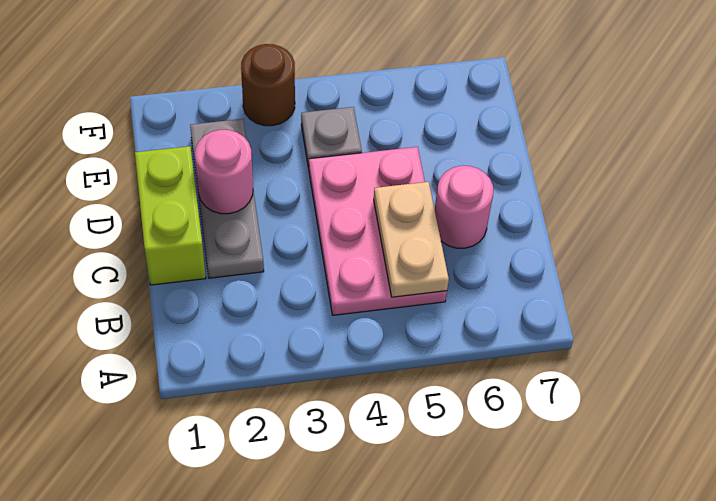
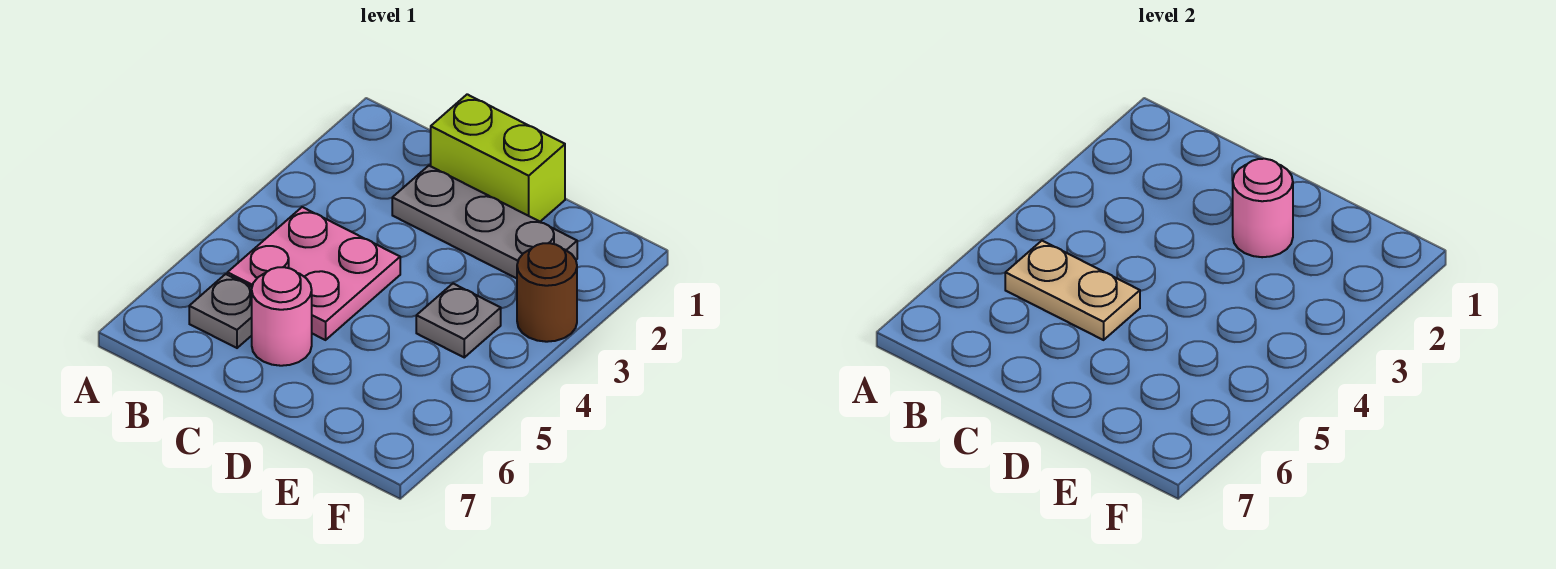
pink plate B4:D5 level 1 -> pink plate B4:C5 level 1
none -> grey plate B6 level 1

